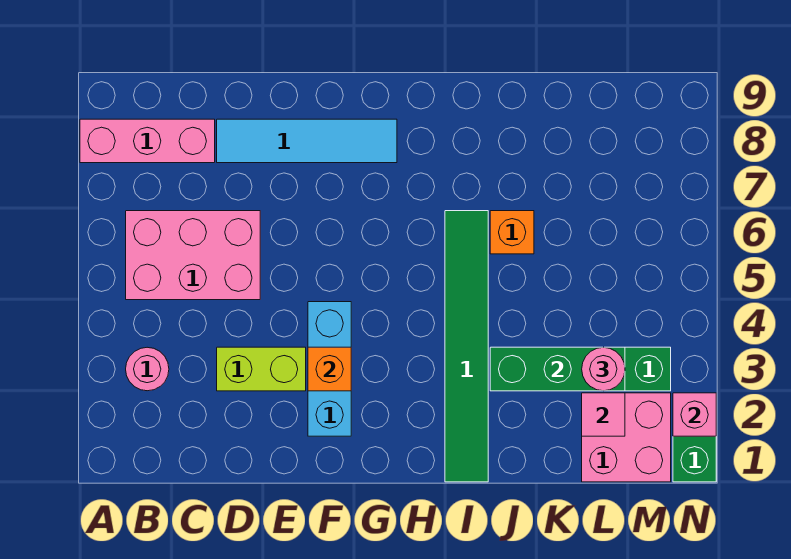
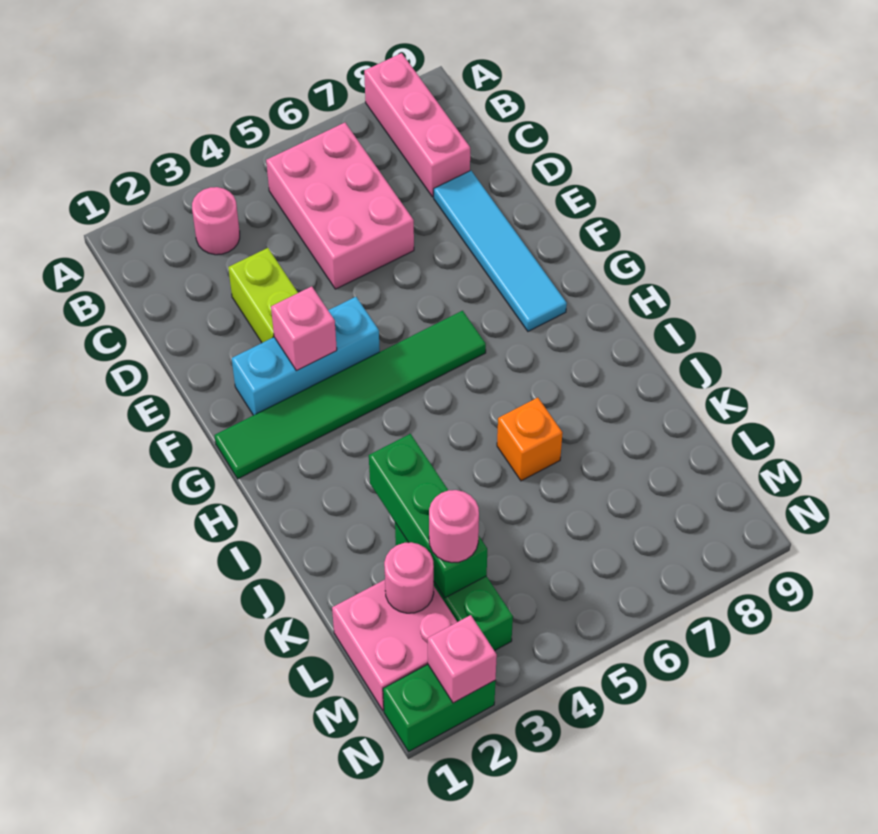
orange brick F3 level 2 -> pink brick F3 level 2
green tile I1:I6 level 1 -> green tile G1:G6 level 1
pink tile L2 level 2 -> pink round brick L2 level 2

